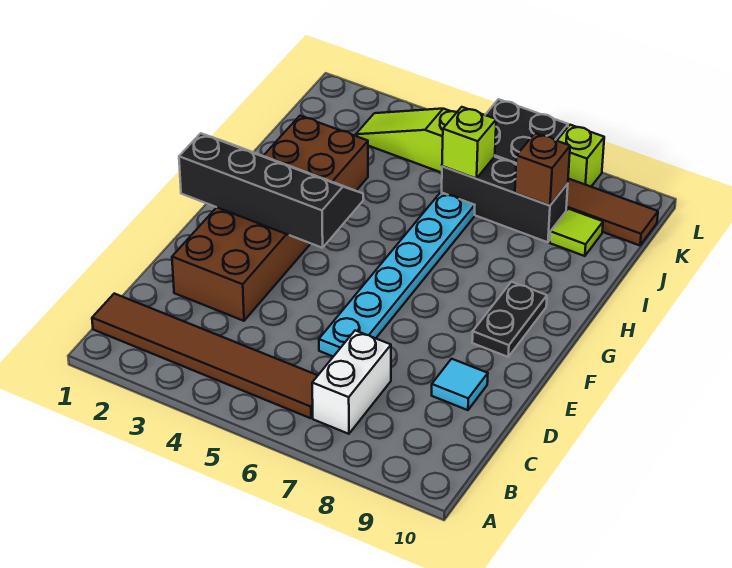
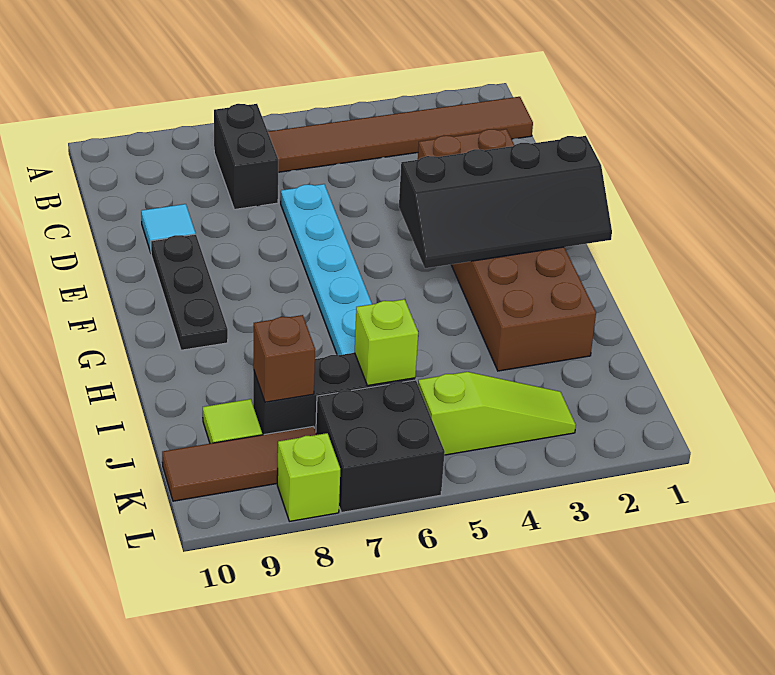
white brick B7:C7 level 1 -> black brick B7:C7 level 1
black plate F9:G9 level 1 -> black plate E9:G9 level 1

